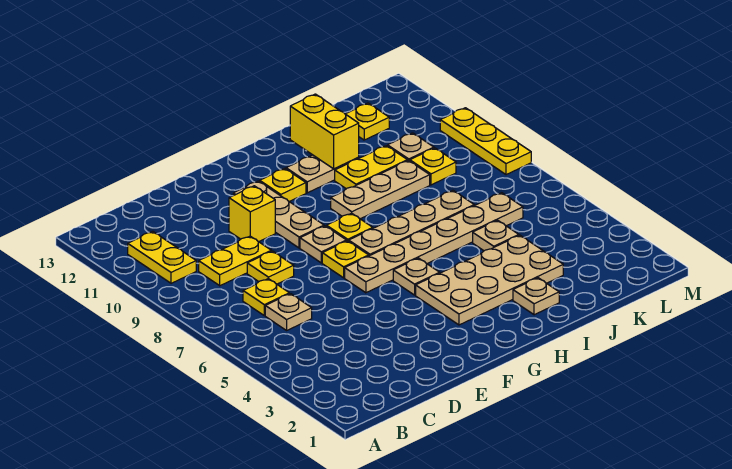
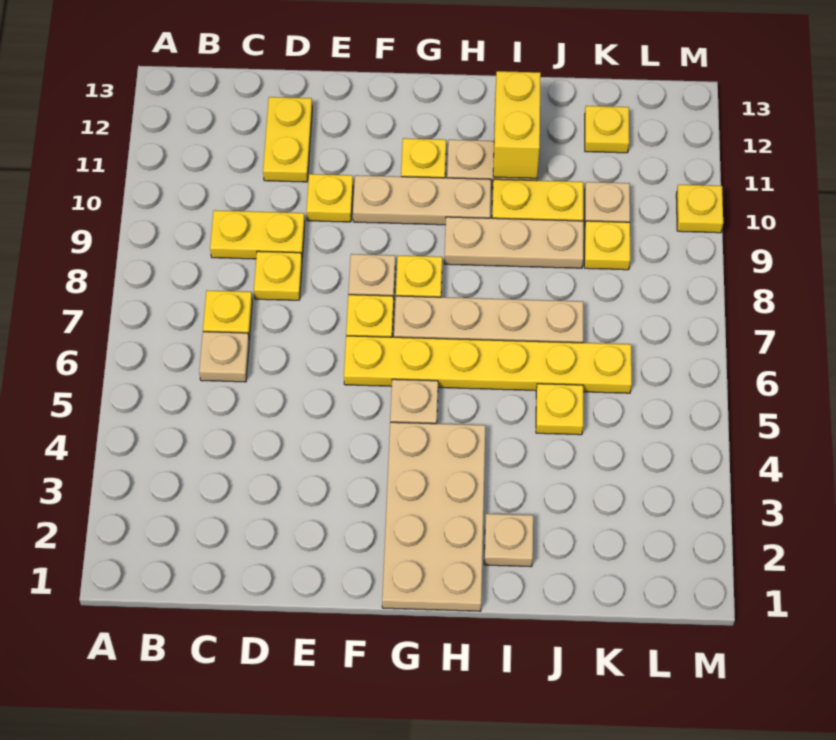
yellow plate B10:B11 level 1 -> yellow plate D11:D12 level 1
yellow brick E10 level 1 -> yellow plate E10 level 1
tan plate F6:K6 level 1 -> yellow plate F6:K6 level 1
tan plate F9:F11 level 1 -> tan plate F10:H10 level 1
tan plate G3:J4 level 1 -> tan plate G1:H4 level 1
tan plate J5 level 1 -> yellow plate J5 level 1
yellow plate M8:M10 level 1 -> yellow plate M10 level 1

